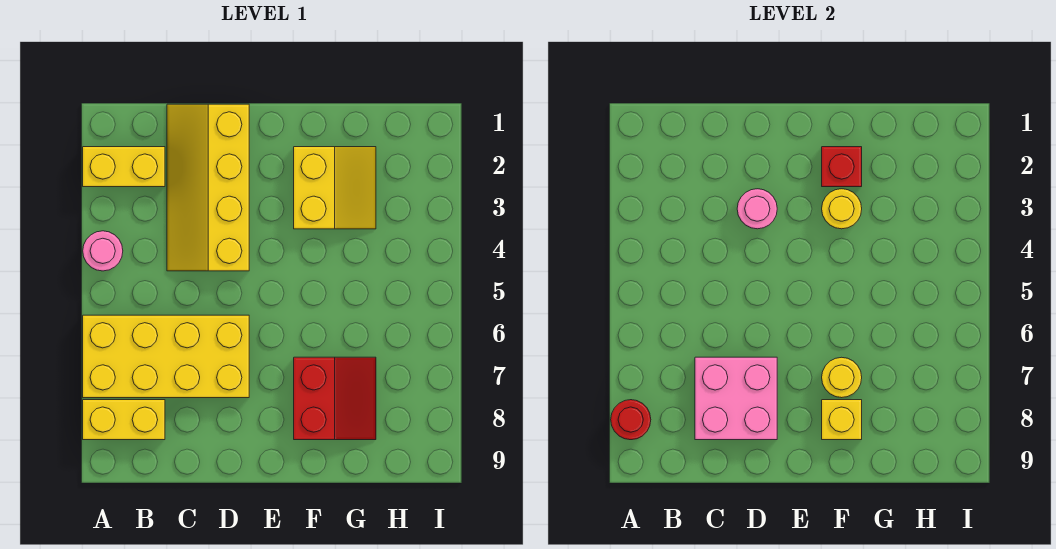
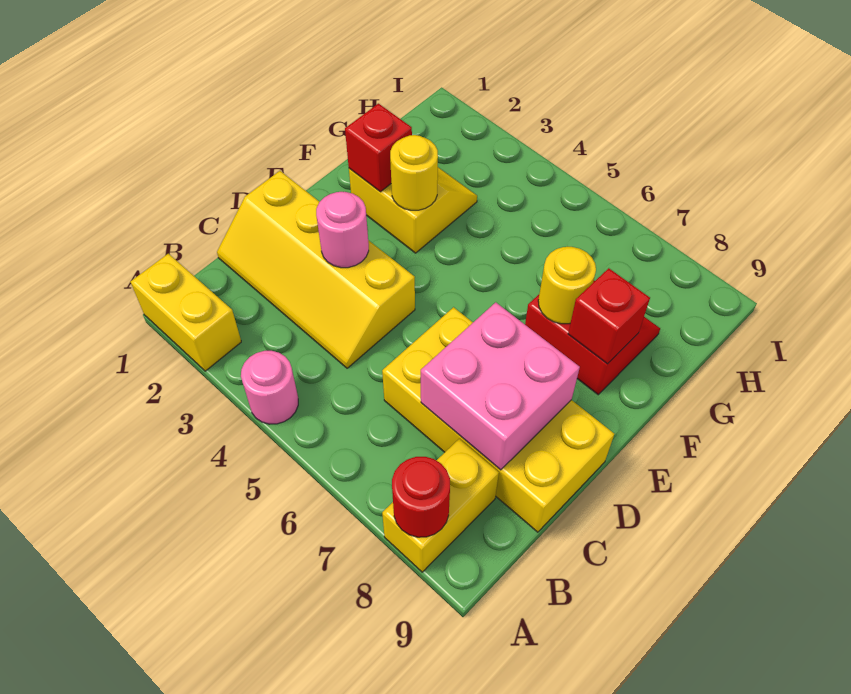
yellow brick A2:B2 level 1 -> yellow brick A1:A2 level 1
yellow brick A6:D7 level 1 -> yellow brick C6:D9 level 1
yellow brick F8 level 2 -> red brick F8 level 2

